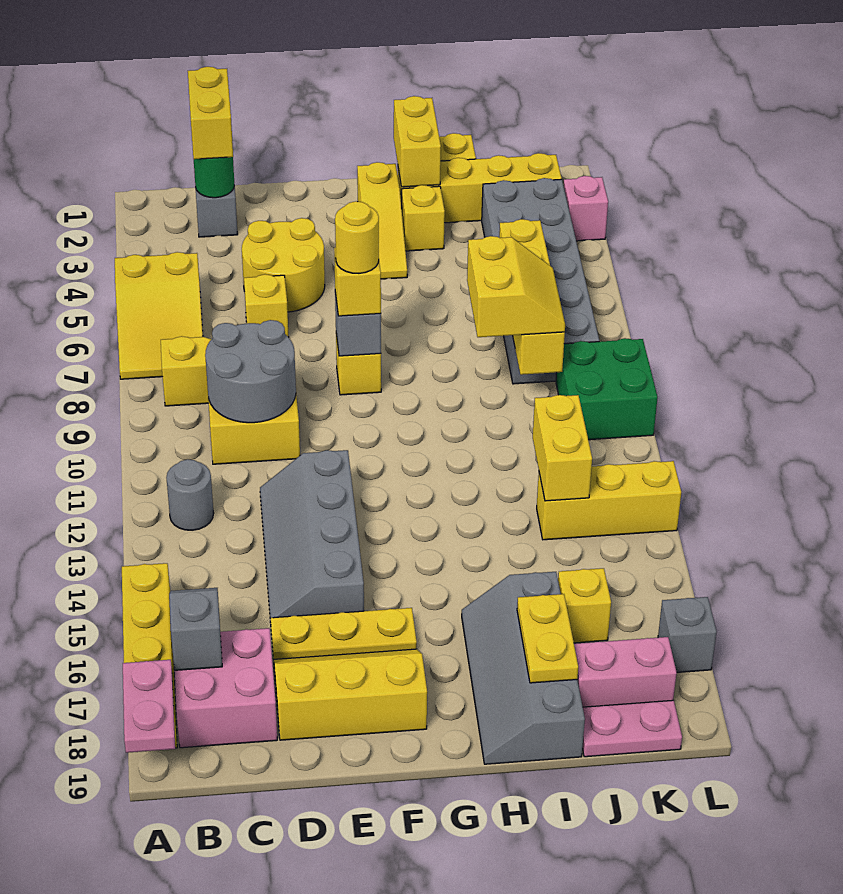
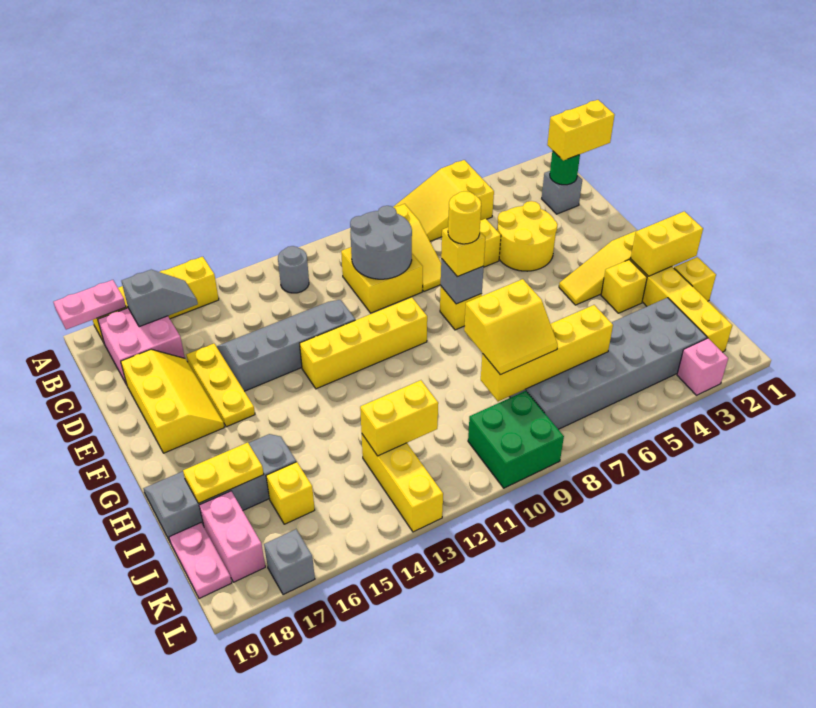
none -> yellow brick F10:F13 level 1

